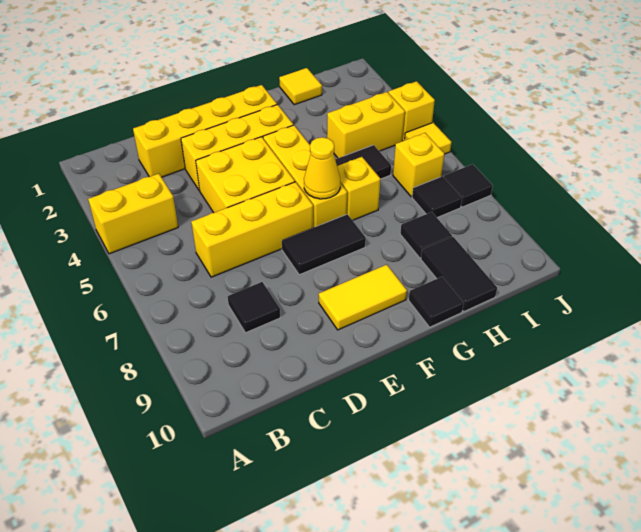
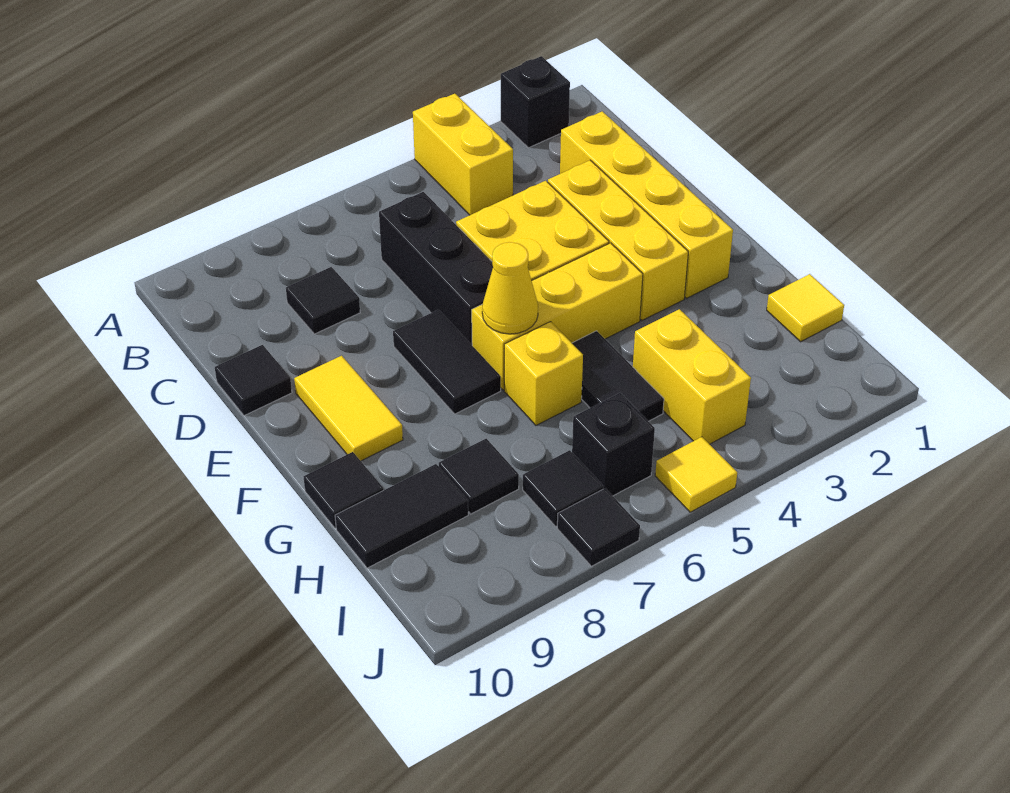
none -> black brick A2 level 1
yellow brick C6:E6 level 1 -> black brick C6:E6 level 1
none -> black tile D10 level 1
yellow brick I6 level 1 -> black brick I6 level 1
yellow brick J4 level 1 -> none

